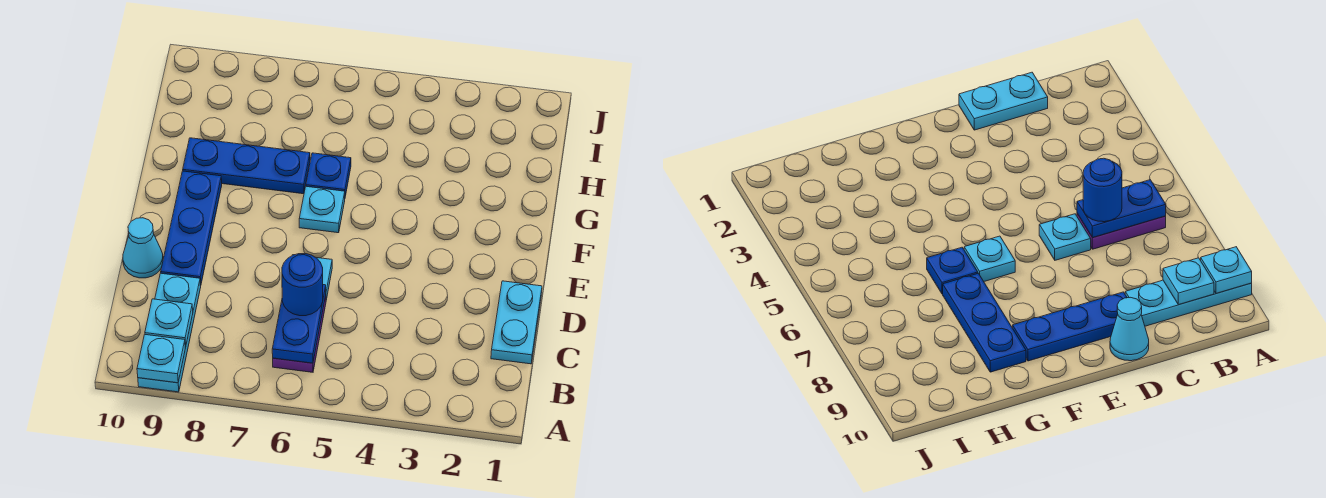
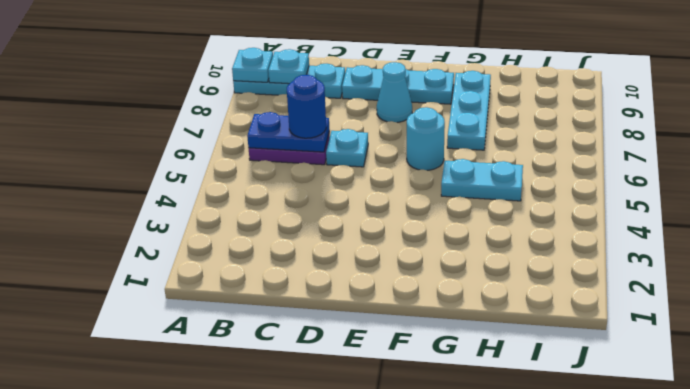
cyan plate C1:D1 level 1 -> cyan plate G5:H5 level 1
blue plate D9:F9 level 1 -> cyan plate D9:F9 level 1
cyan cone D10 level 1 -> cyan cone E8 level 1
cyan plate F6 level 1 -> cyan round brick F6 level 1
blue plate G6 level 1 -> none
blue plate G7:G9 level 1 -> cyan plate G7:G9 level 1

